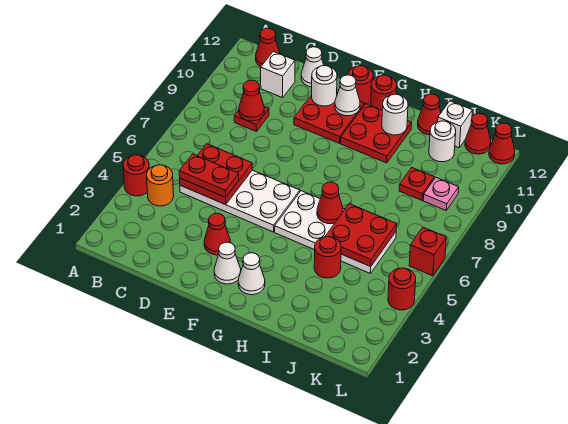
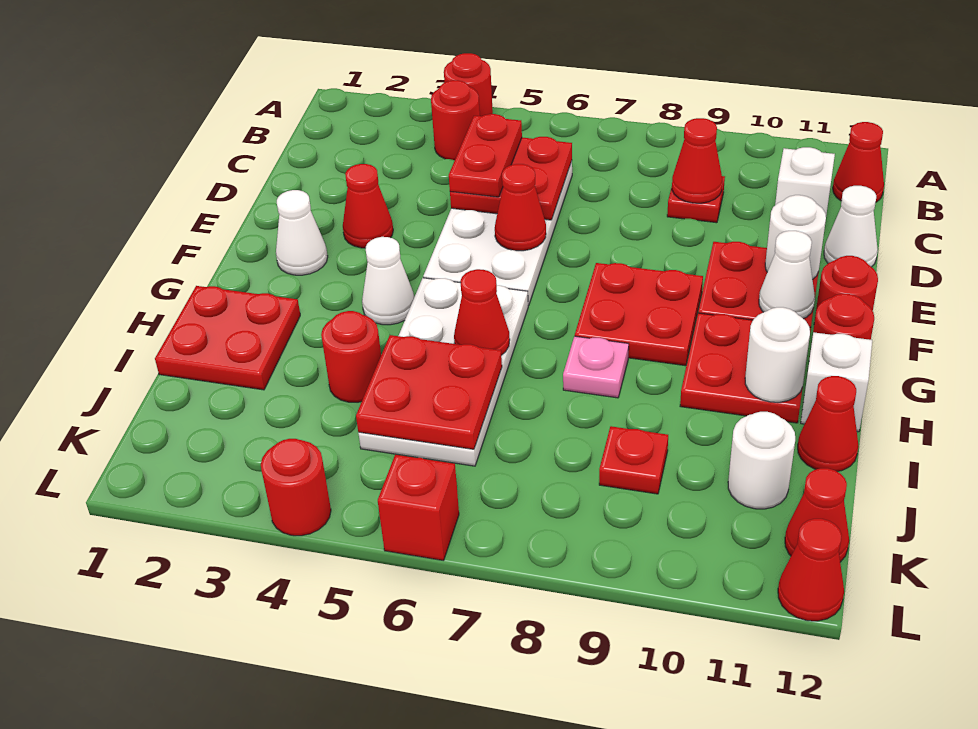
orange round brick B4 level 1 -> red round brick B4 level 1
none -> red cone E6 level 2
none -> red plate F8:G9 level 1
white cone G2 level 1 -> white cone G4 level 1
none -> red plate H1:I2 level 1
white brick J12 level 1 -> white brick H12 level 1
pink plate K9 level 1 -> pink plate H8 level 1

